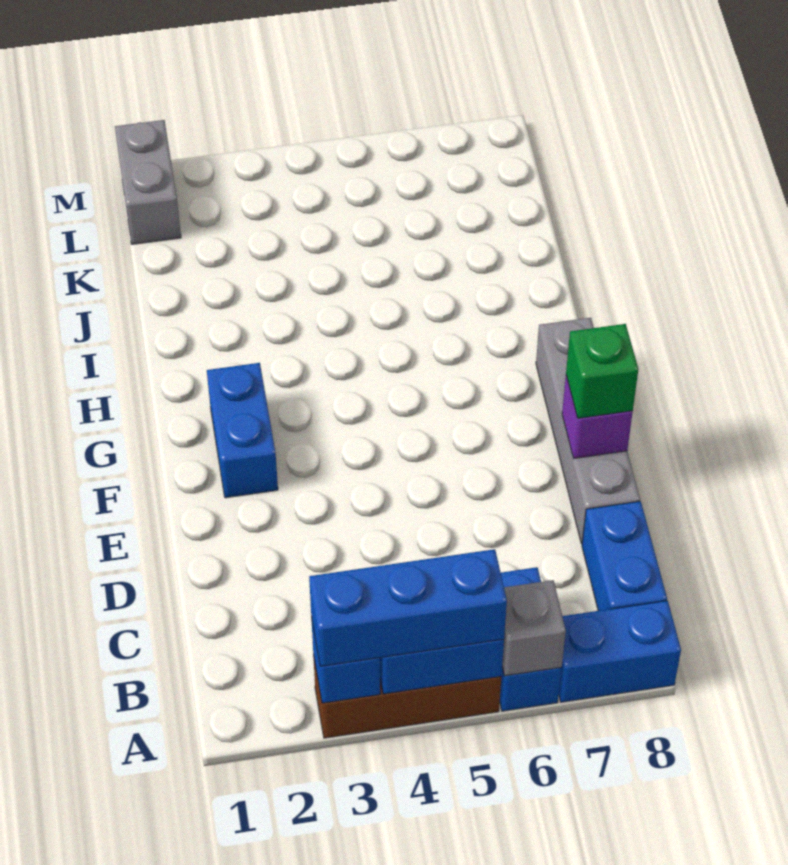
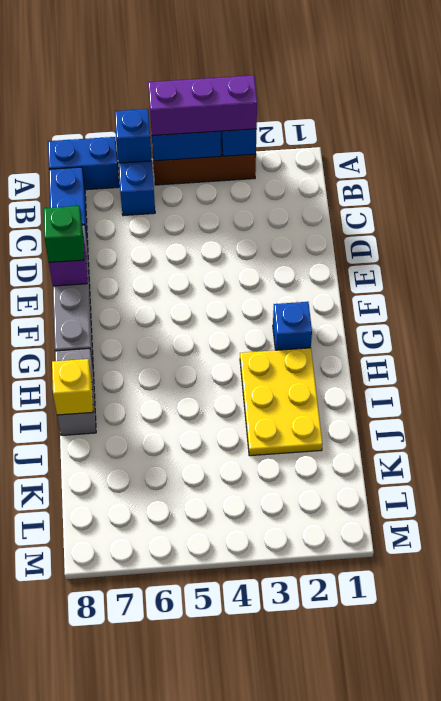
blue brick A3:A5 level 3 -> purple brick A3:A5 level 3
grey brick A6 level 2 -> blue brick A6 level 2
blue brick F2:G2 level 1 -> blue brick G2 level 1
none -> yellow plate H2:J3 level 1
none -> yellow brick I8 level 2
grey brick L1:M1 level 1 -> grey brick H8:I8 level 1

